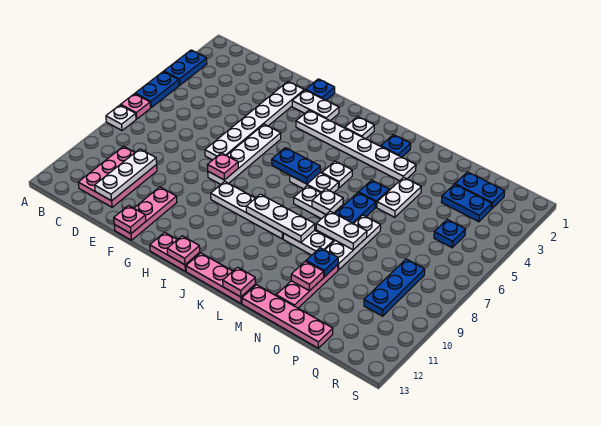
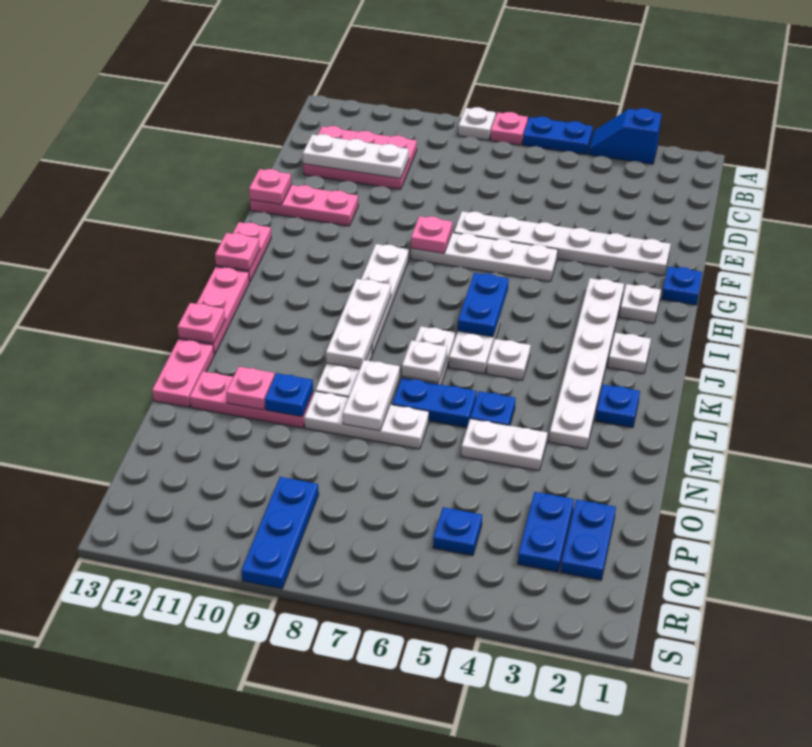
blue plate A3:A4 level 1 -> blue slope A3:A4 level 1 top 3
white plate G2:H2 level 1 -> white plate H2 level 1
pink plate M13:P13 level 1 -> pink plate M13:N13 level 1
blue plate Q8:Q10 level 1 -> blue plate Q9:S9 level 1

